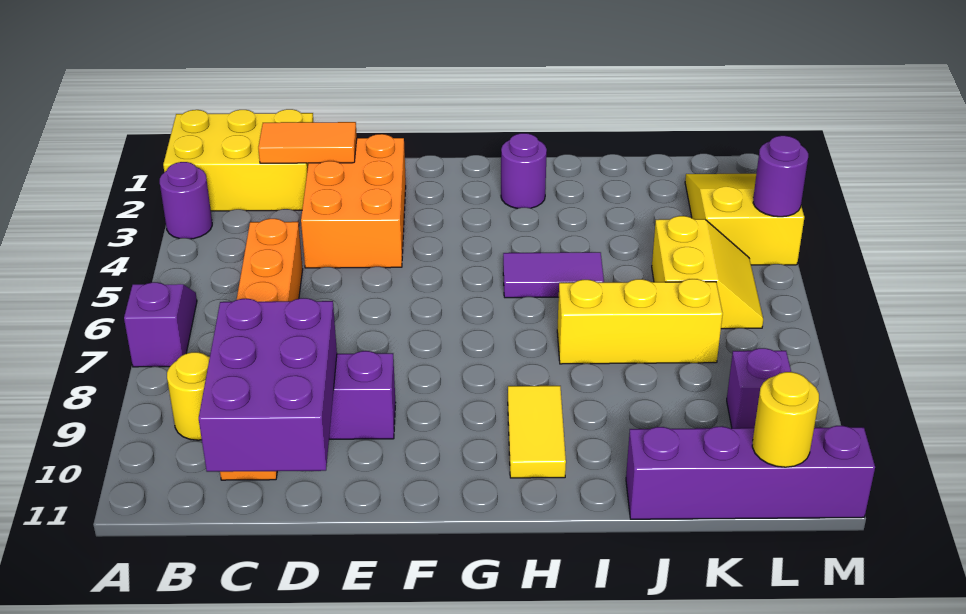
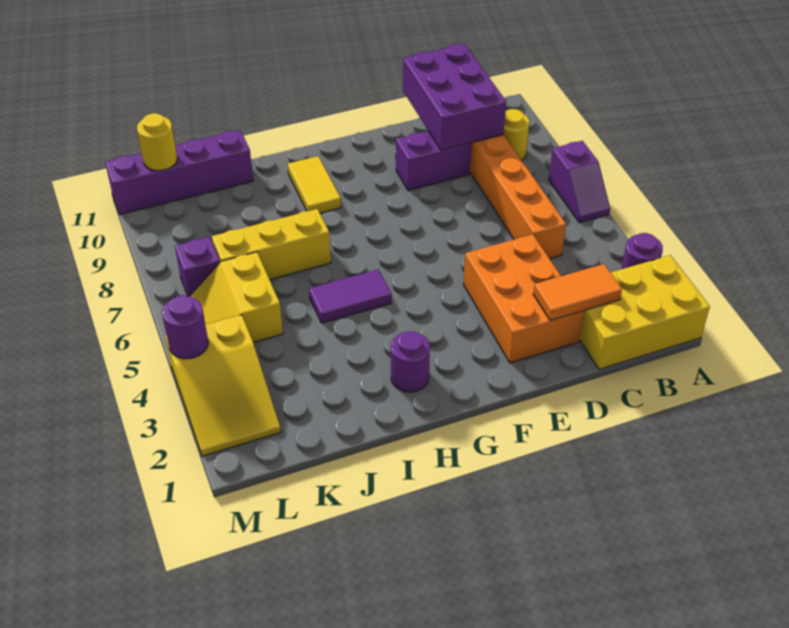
purple brick L9 level 1 -> purple brick L7 level 1

